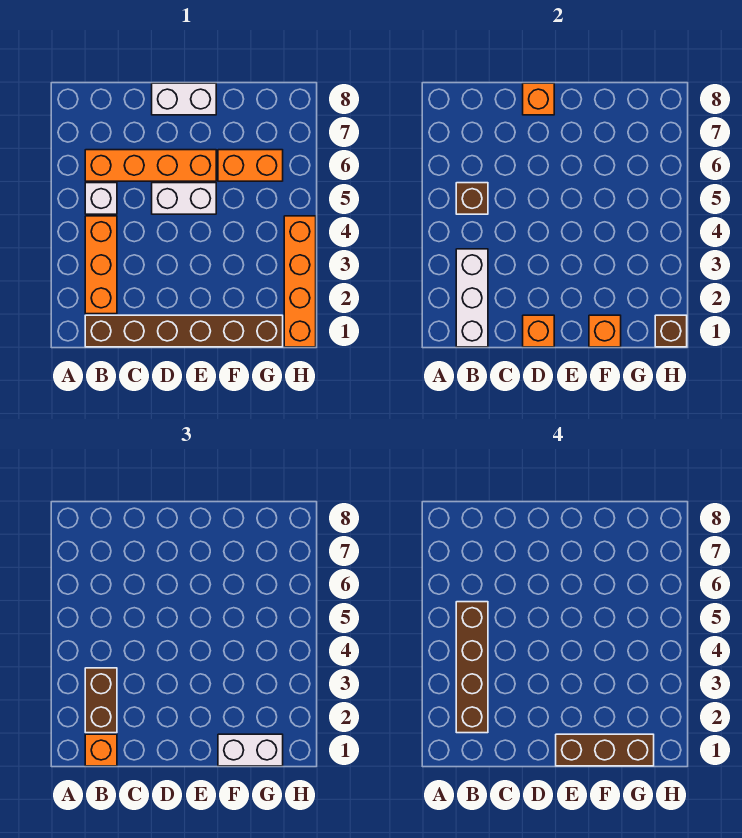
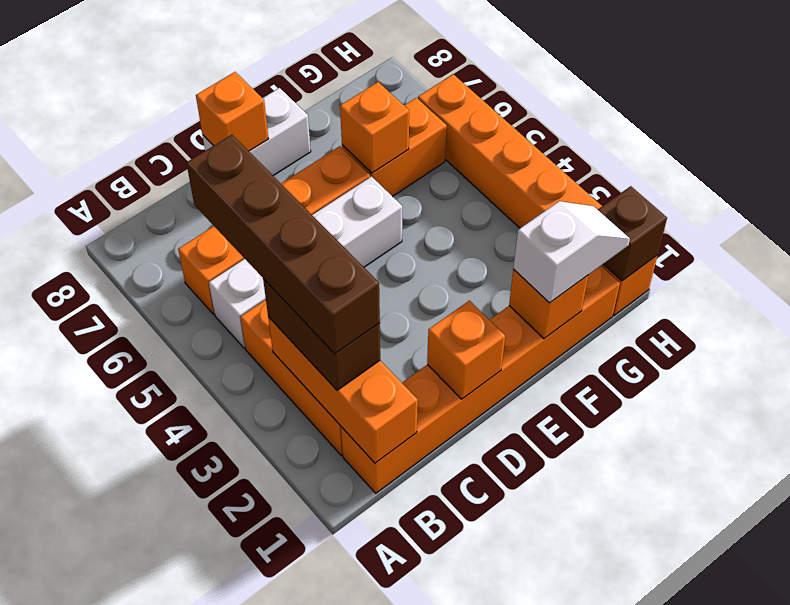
brown brick B1:G1 level 1 -> orange brick B1:G1 level 1
white brick B1:B3 level 2 -> orange brick B1:B3 level 2
orange brick B1 level 3 -> orange brick F6 level 2
brown brick B5 level 2 -> none
brown brick E1:G1 level 4 -> none
white brick F1:G1 level 3 -> white slope F1:G1 level 3 top F
orange brick H1:H4 level 1 -> orange brick H1:H6 level 1

